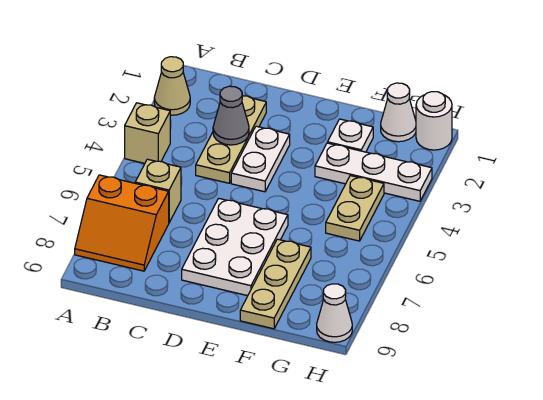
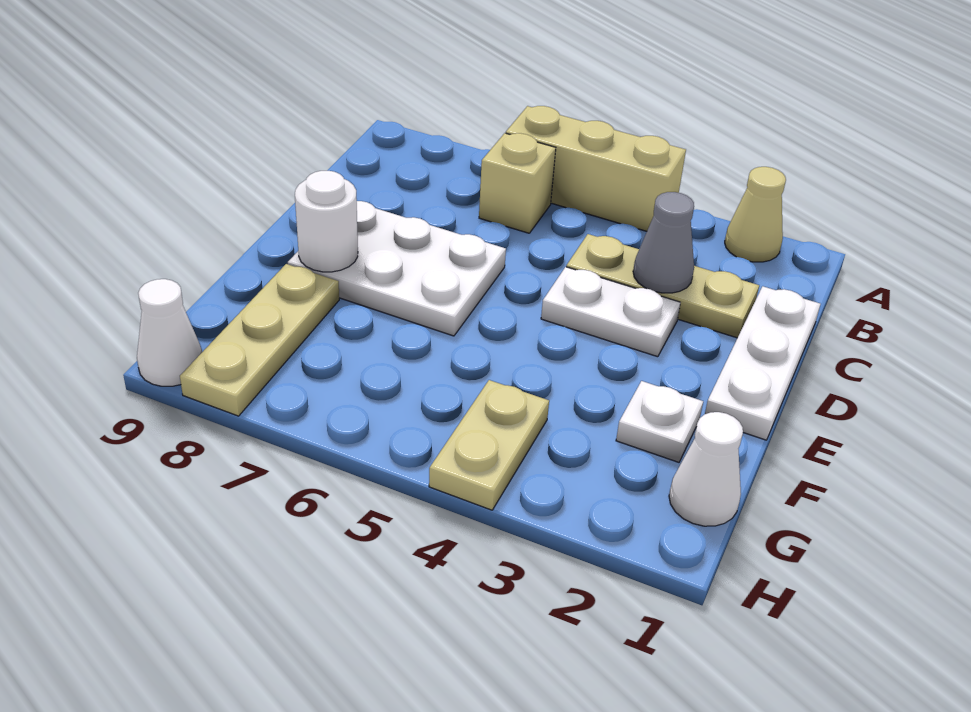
tan brick A4 level 1 -> tan brick A4:A6 level 1
orange slope A7:B8 level 1 top 7 -> none
white plate F3:H3 level 1 -> white plate C1:E1 level 1
tan plate F7:F9 level 1 -> tan plate F8:H8 level 1
tan plate G4:G5 level 1 -> tan plate G4:H4 level 1
white round brick H1 level 1 -> white round brick E8 level 2

